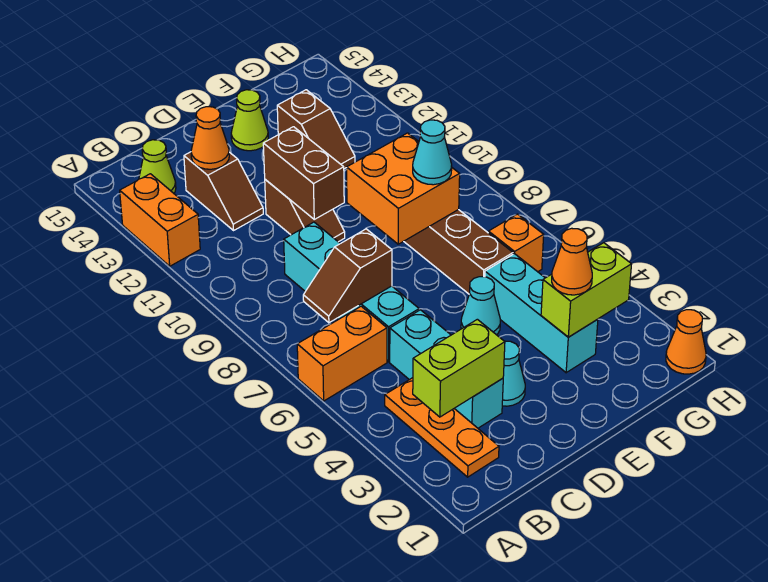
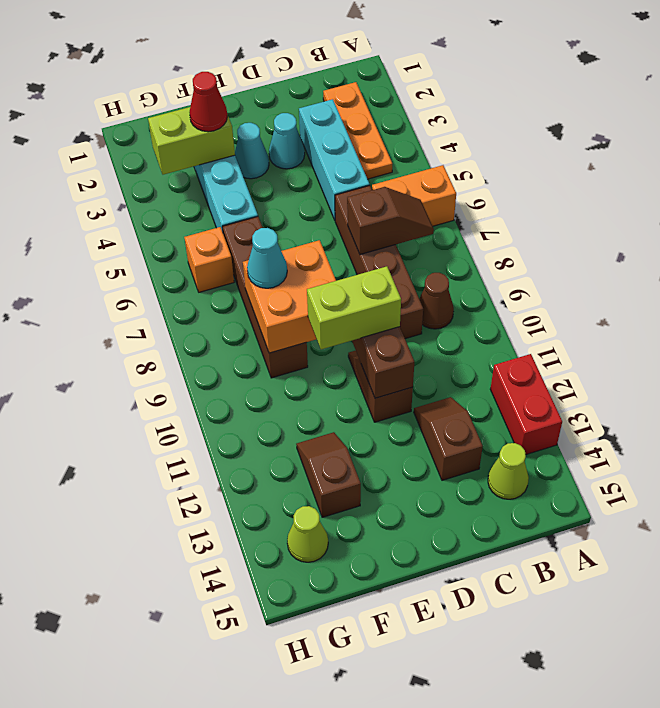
orange brick A12:A13 level 1 -> red brick A12:A13 level 1
lime brick B3:C3 level 2 -> lime brick D10:E10 level 3
none -> brown cone B9 level 1
cyan brick C6:C9 level 1 -> brown brick C6:C9 level 1
orange cone C13 level 2 -> none
cyan cone E5 level 1 -> cyan cone E3 level 1
lime cone E14 level 1 -> lime cone G14 level 1
orange cone F3 level 3 -> red cone F3 level 3
orange cone H1 level 1 -> none

